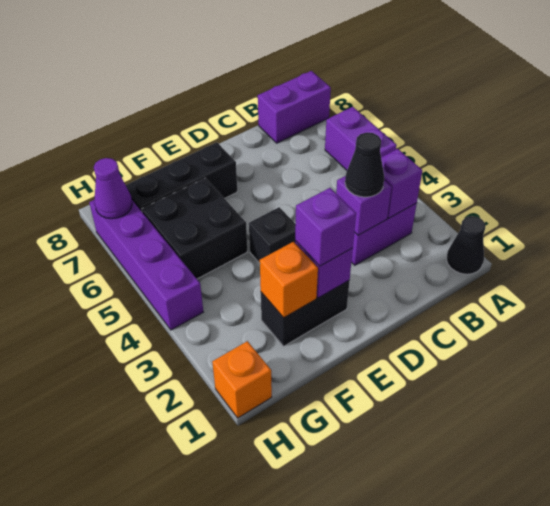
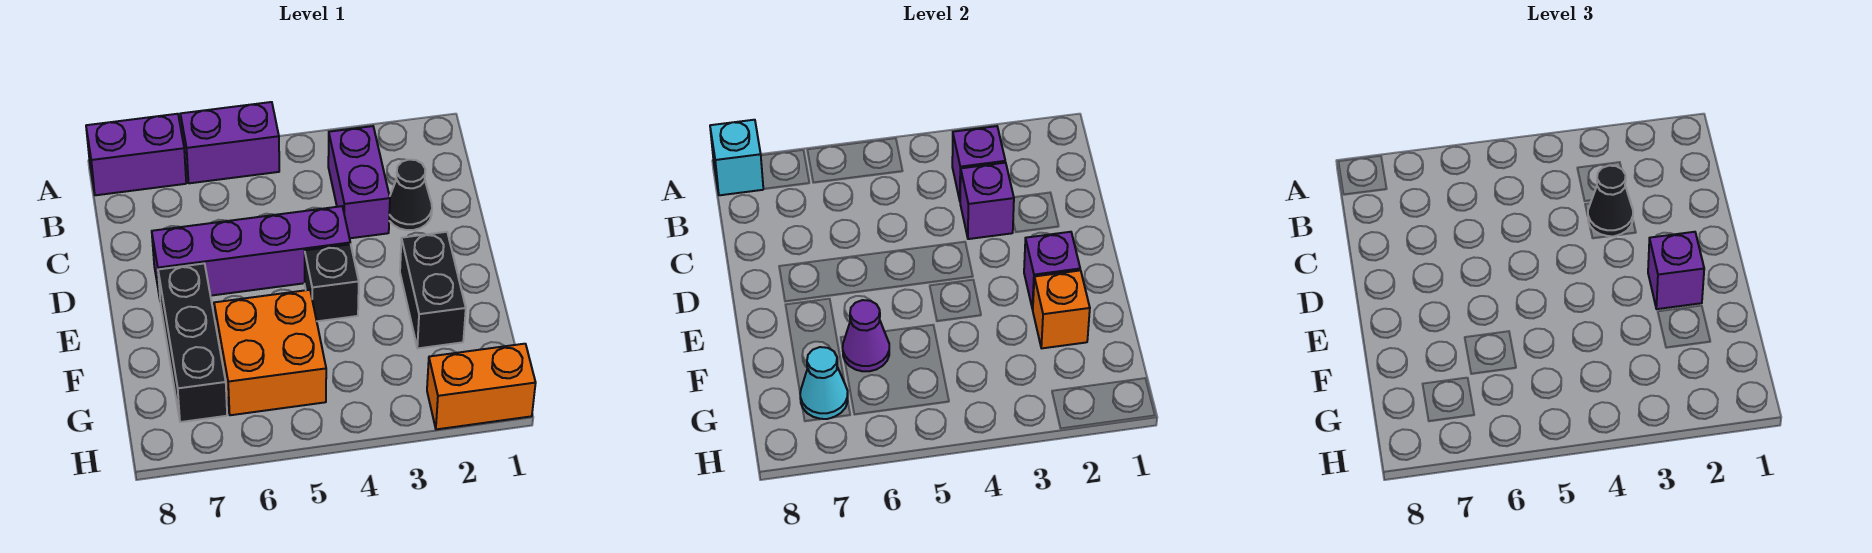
black cone A1 level 1 -> black cone C2 level 1
purple brick A8:B8 level 1 -> purple brick A7:A8 level 1
none -> cyan brick A8 level 2
black brick F5:G6 level 1 -> orange brick F5:G6 level 1
none -> cyan cone G7 level 2
orange brick H1 level 1 -> orange brick H1:H2 level 1
purple brick H4:H7 level 1 -> purple brick D4:D7 level 1
purple cone H7 level 2 -> purple cone F6 level 2

